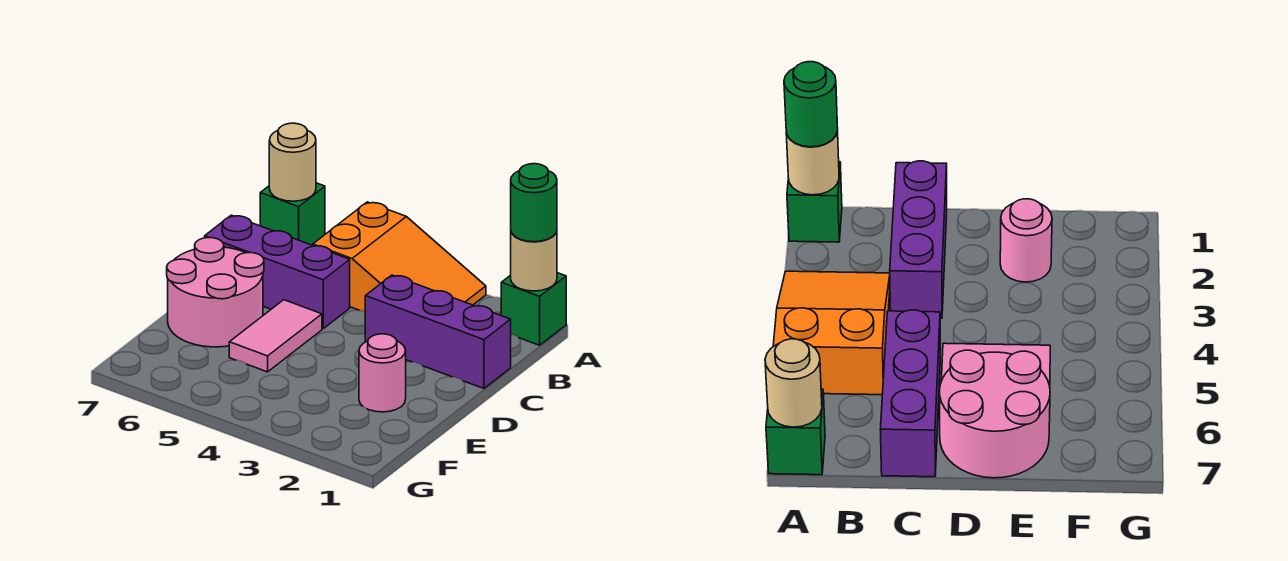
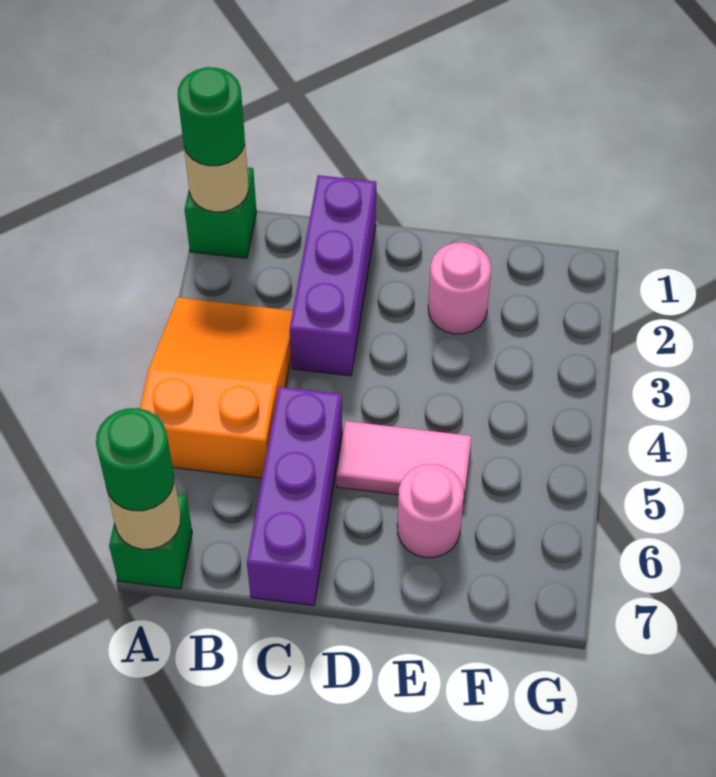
none -> green round brick A7 level 3
pink round brick D6:E7 level 1 -> pink round brick E6 level 1

